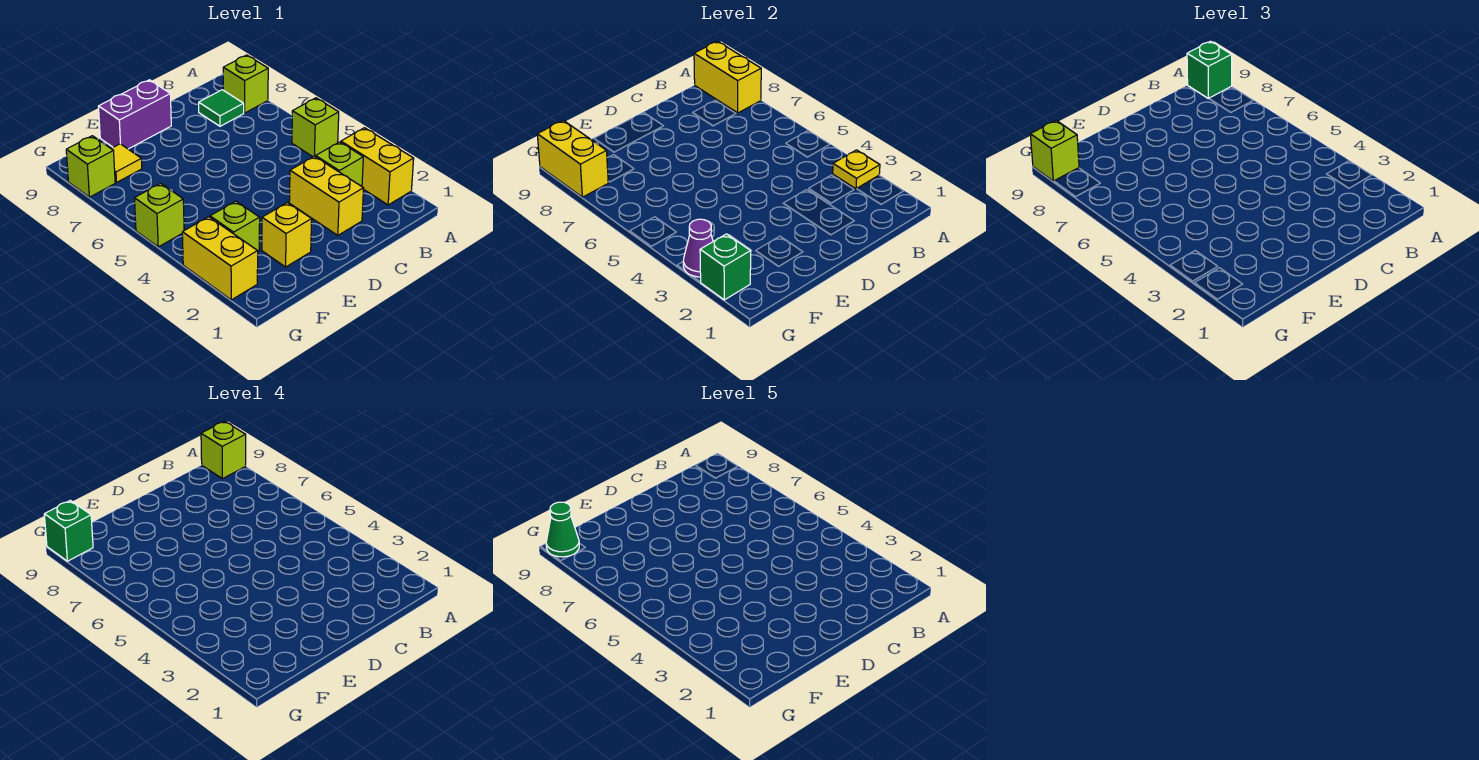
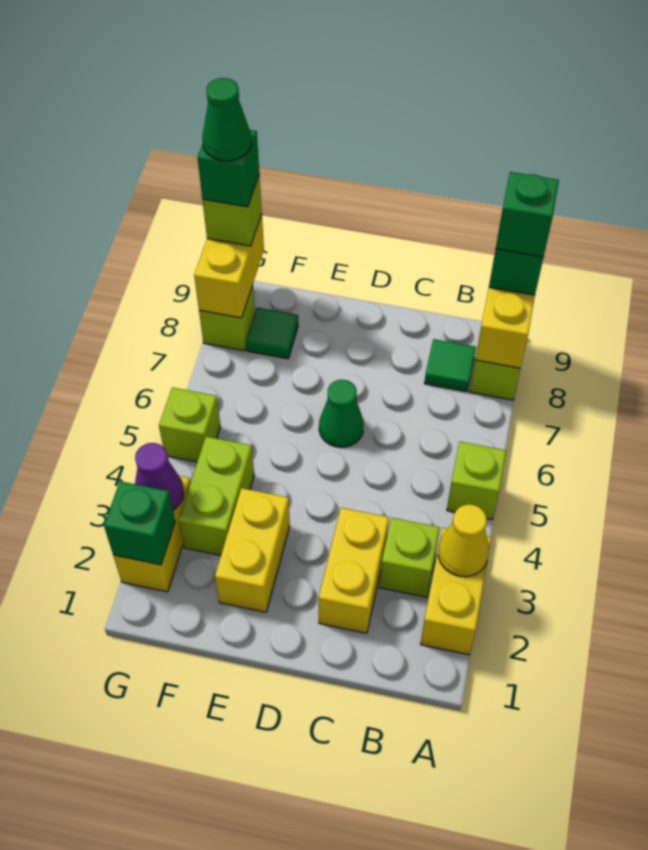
yellow plate A3 level 2 -> yellow cone A3 level 2
lime brick A9 level 4 -> green brick A9 level 4
none -> green cone D6 level 1
purple brick D9:E9 level 1 -> none
yellow brick E2 level 1 -> yellow brick E2:E3 level 1
lime brick F3 level 1 -> lime brick F3:F4 level 1
yellow tile F8 level 1 -> green tile F8 level 1

